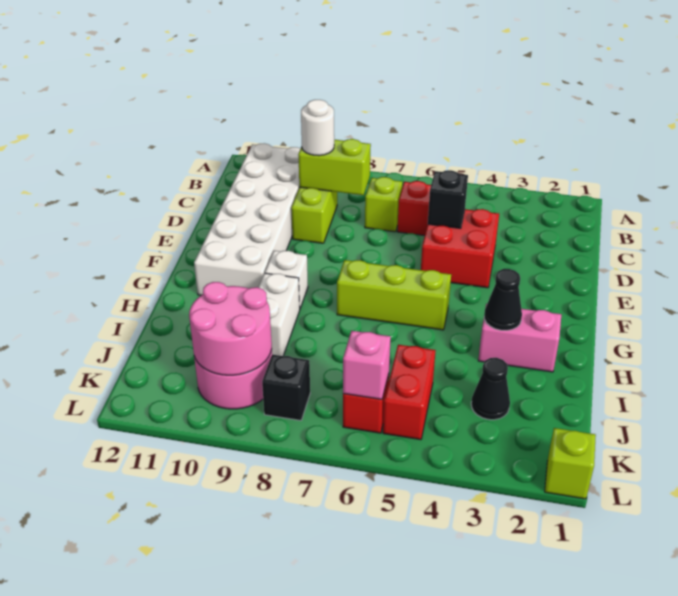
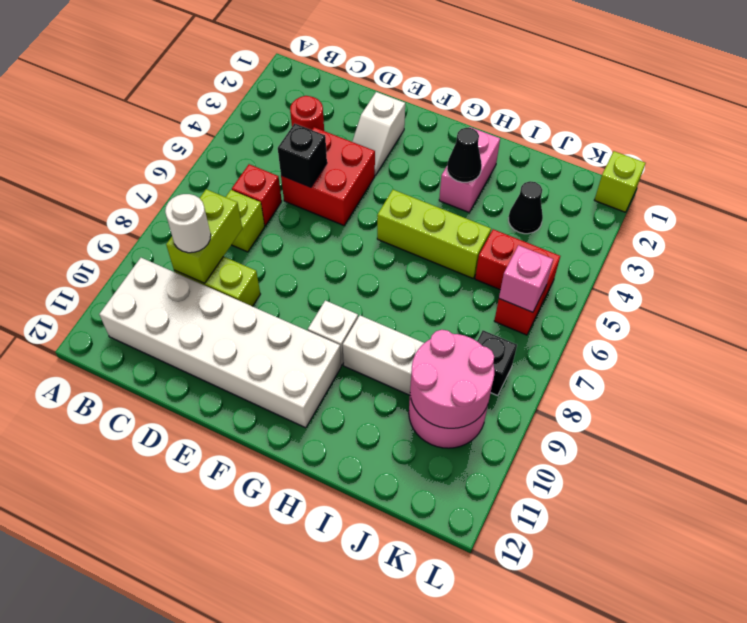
none -> red round brick C3 level 1
none -> white slope E2:E3 level 1 top 2
lime brick G5:G7 level 1 -> lime brick G5:I5 level 1

